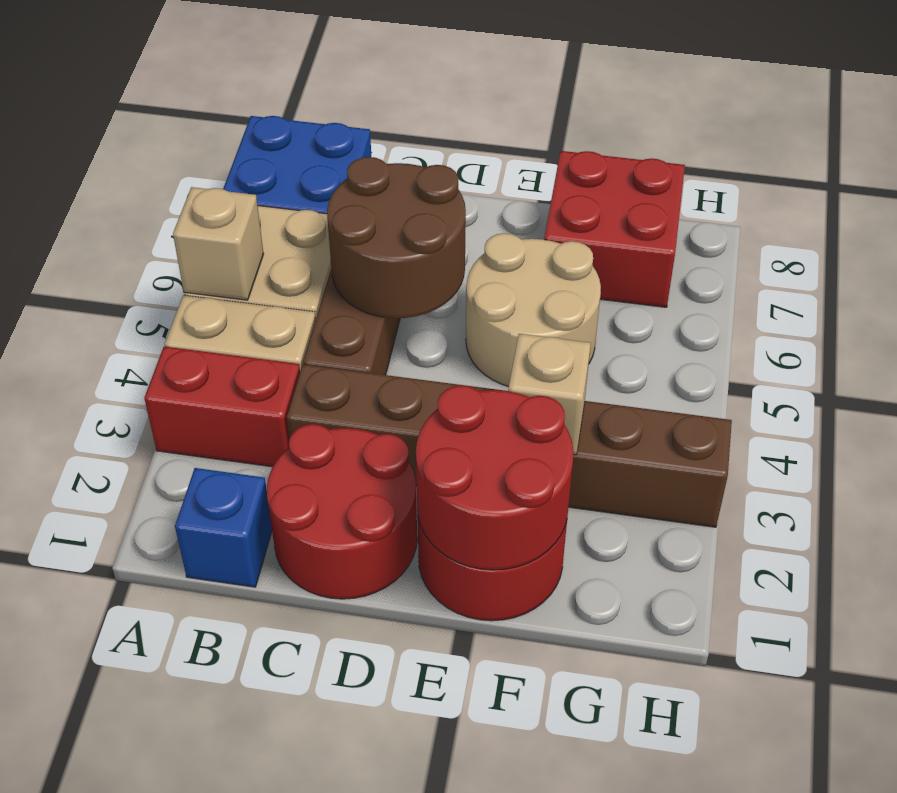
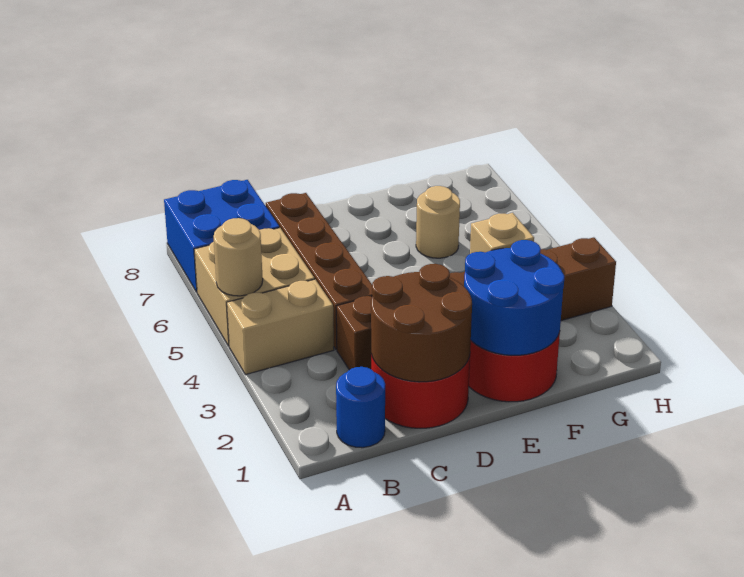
red brick A3:B3 level 1 -> none
tan brick A5 level 2 -> tan round brick A5 level 2
blue brick B1 level 1 -> blue round brick B1 level 1
brown round brick C5:D6 level 2 -> brown round brick C1:D2 level 2
red round brick E1:F2 level 2 -> blue round brick E1:F2 level 2
tan round brick E5:F6 level 1 -> tan round brick F6 level 1
red brick F7:G8 level 1 -> none

